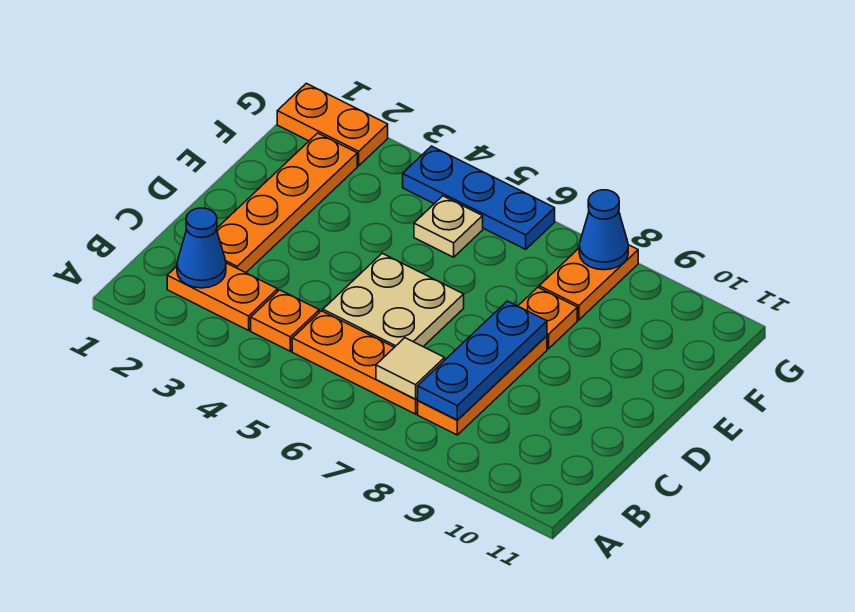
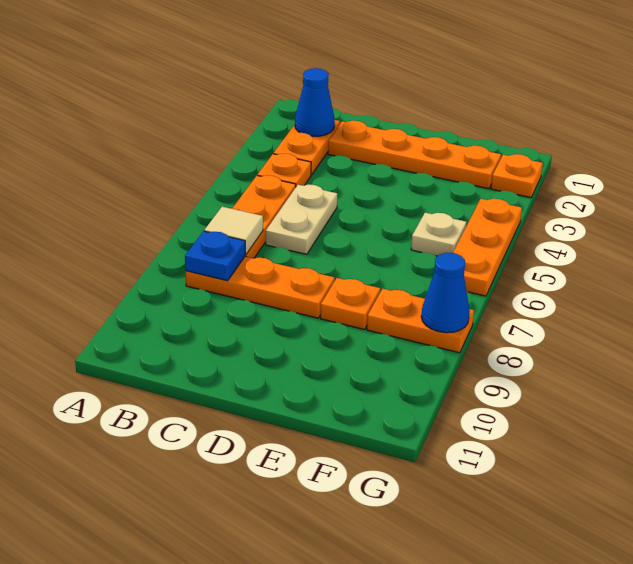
blue plate B8:D8 level 2 -> blue plate B8 level 2
tan plate C5:D6 level 1 -> tan plate C5:C6 level 1
orange plate G1:G2 level 1 -> orange plate G2 level 1
blue plate G4:G6 level 1 -> orange plate G4:G6 level 1

